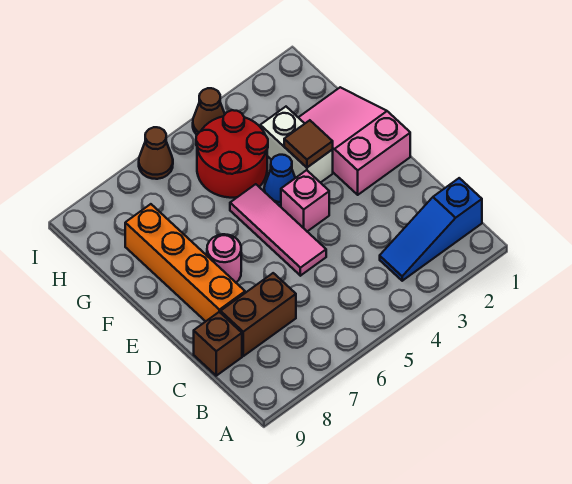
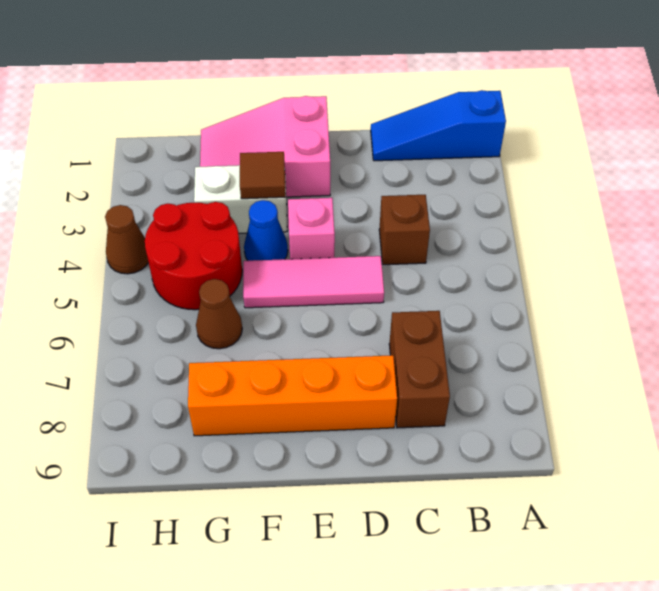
blue slope B1:B3 level 1 top 1 -> blue slope A1:C1 level 1 top A
brown brick C9 level 1 -> brown brick C4 level 1
pink round brick E7 level 1 -> none
brown cone I6 level 1 -> brown cone G6 level 1

